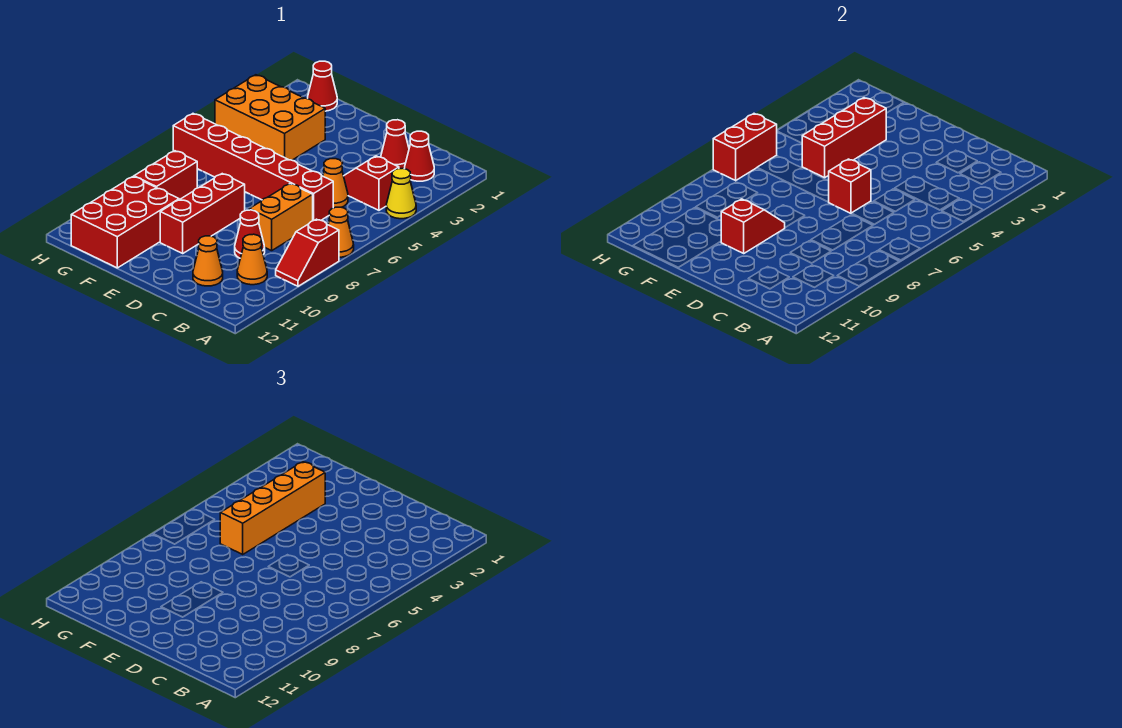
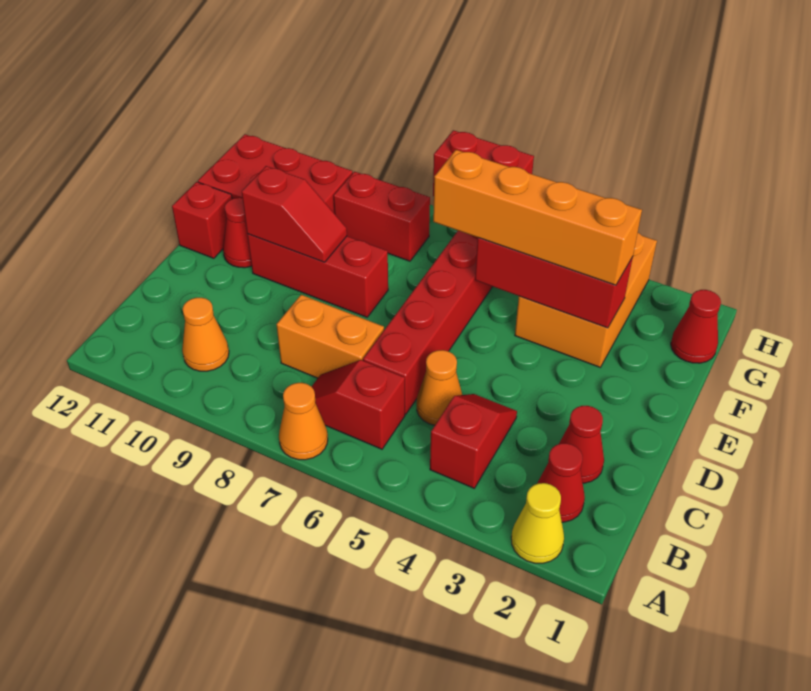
yellow cone A4 level 1 -> yellow cone A2 level 1
red slope A8:A9 level 1 top 8 -> red slope B6:B7 level 1 top 6
red cone C9 level 1 -> red cone E11 level 1
orange cone C11 level 1 -> none
red brick D6 level 2 -> red brick E12 level 1

